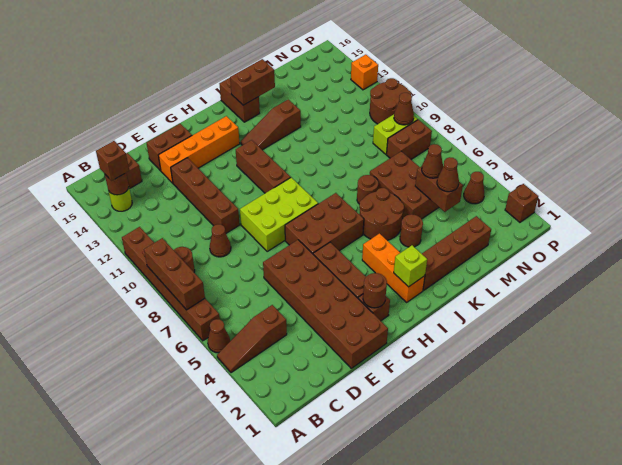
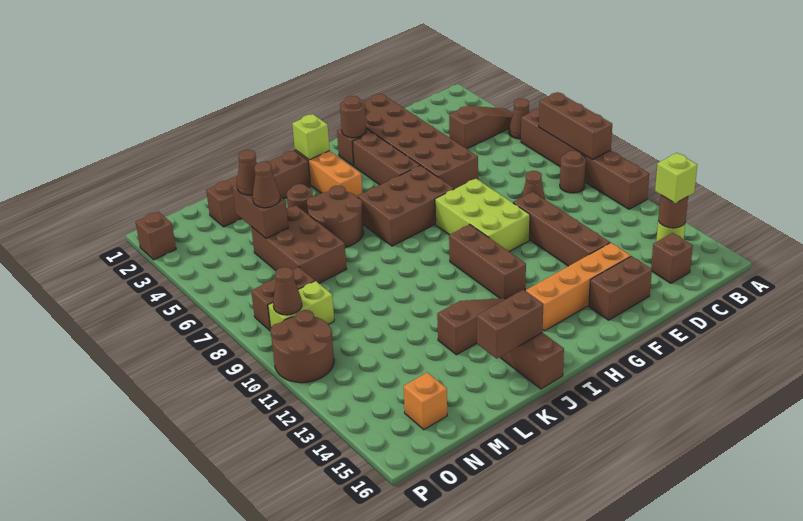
brown brick B14 level 3 -> lime brick B14 level 3
lime brick F8:H9 level 1 -> lime brick F8:G10 level 1
brown round brick K7 level 1 -> none
brown cone O4 level 1 -> none
orange brick P13 level 1 -> orange brick N15 level 1

